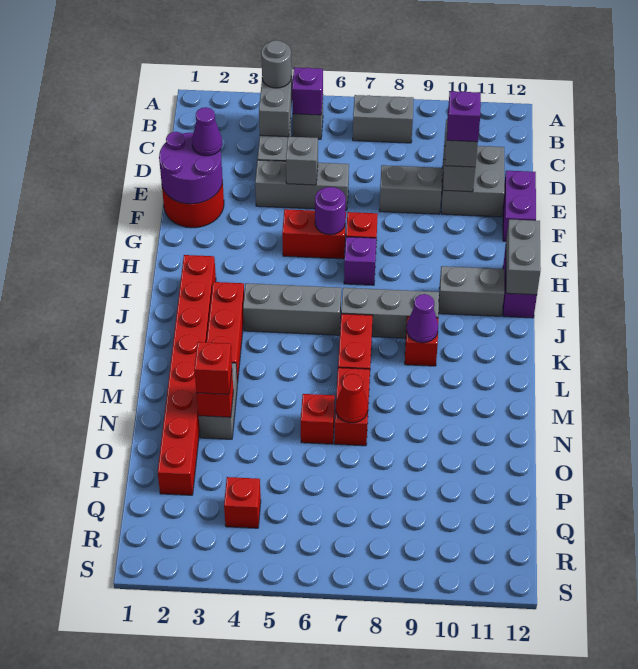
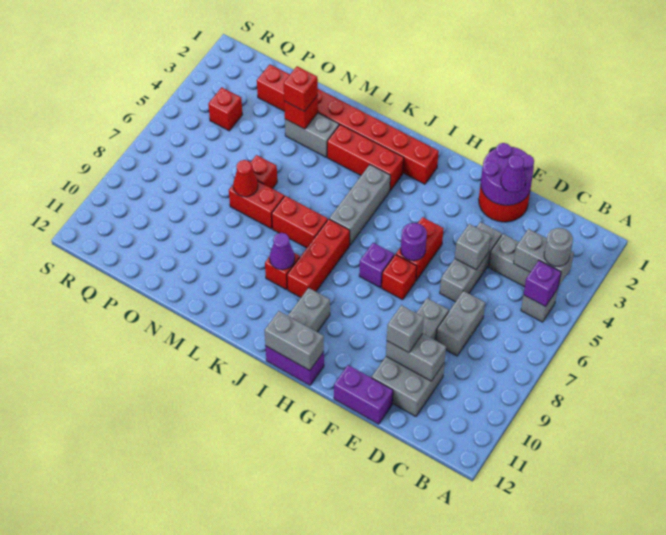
grey brick B7:B8 level 1 -> grey brick D7:D8 level 1
purple brick E10 level 4 -> none
grey brick J7:J9 level 1 -> red brick J7:J9 level 1

